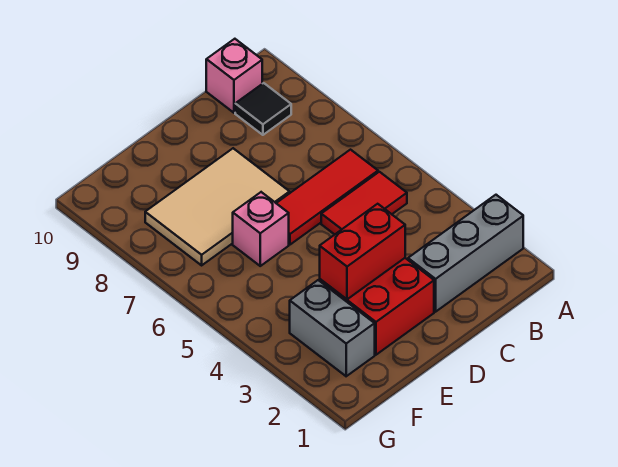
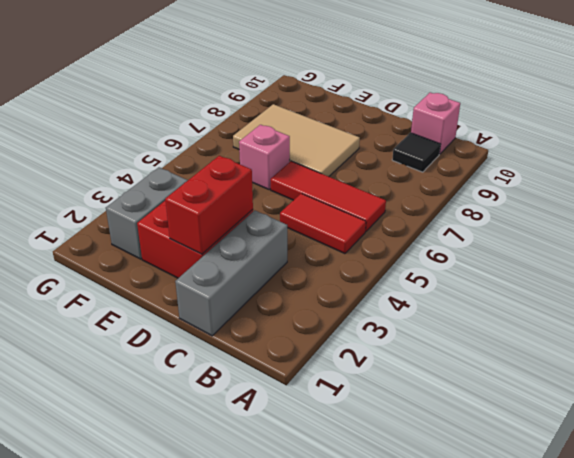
grey brick A2:C2 level 1 -> grey brick C1:C3 level 1
red brick D3:E3 level 2 -> red brick D2:D3 level 2

